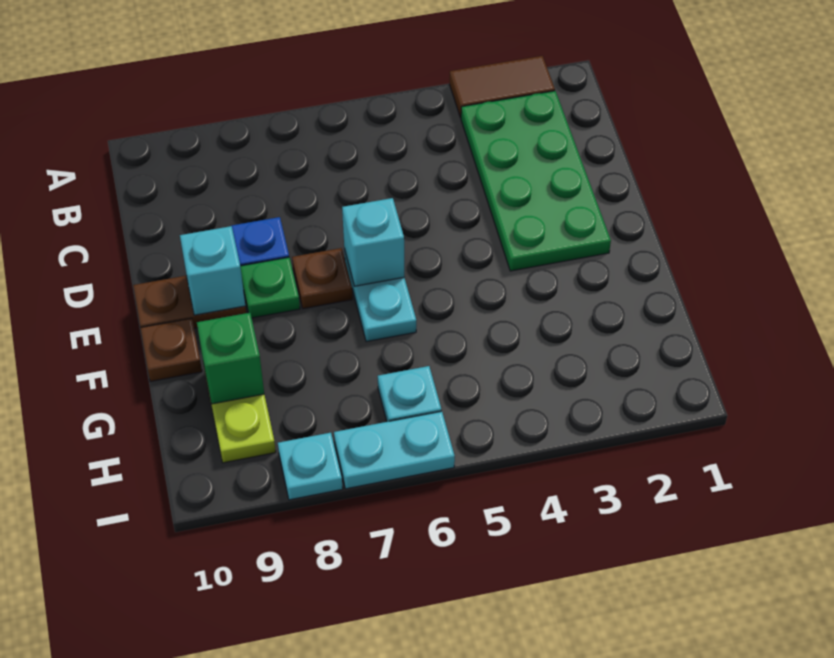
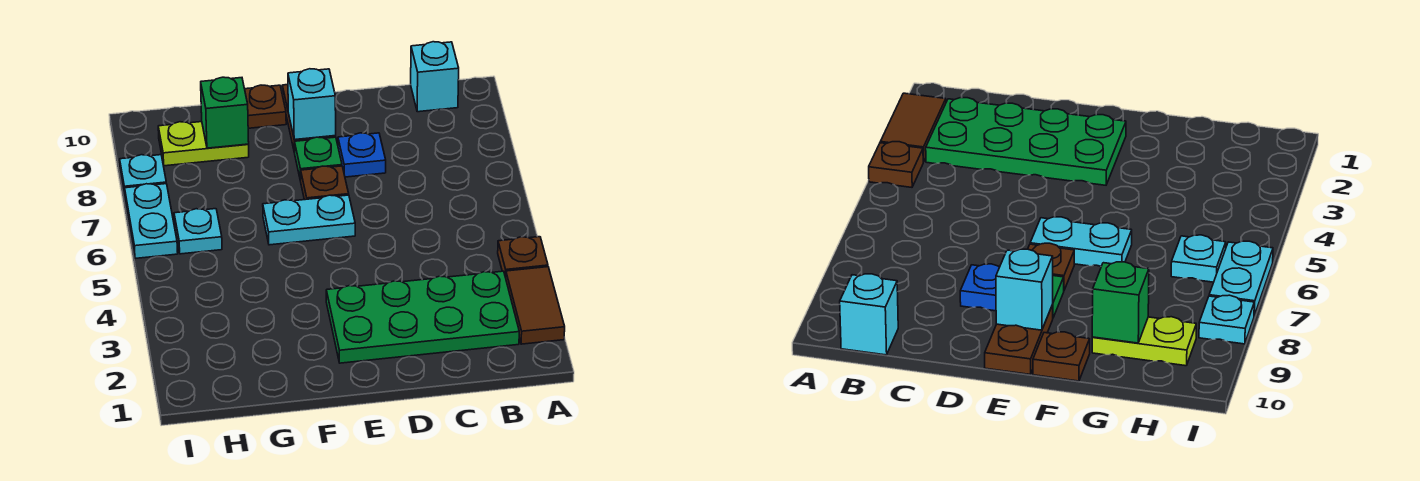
none -> brown plate A4 level 1
cyan brick E6 level 2 -> cyan brick B10 level 1

